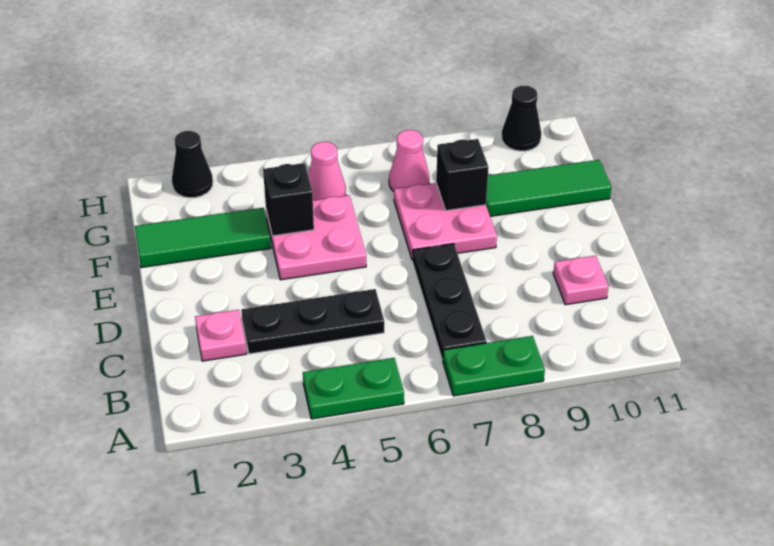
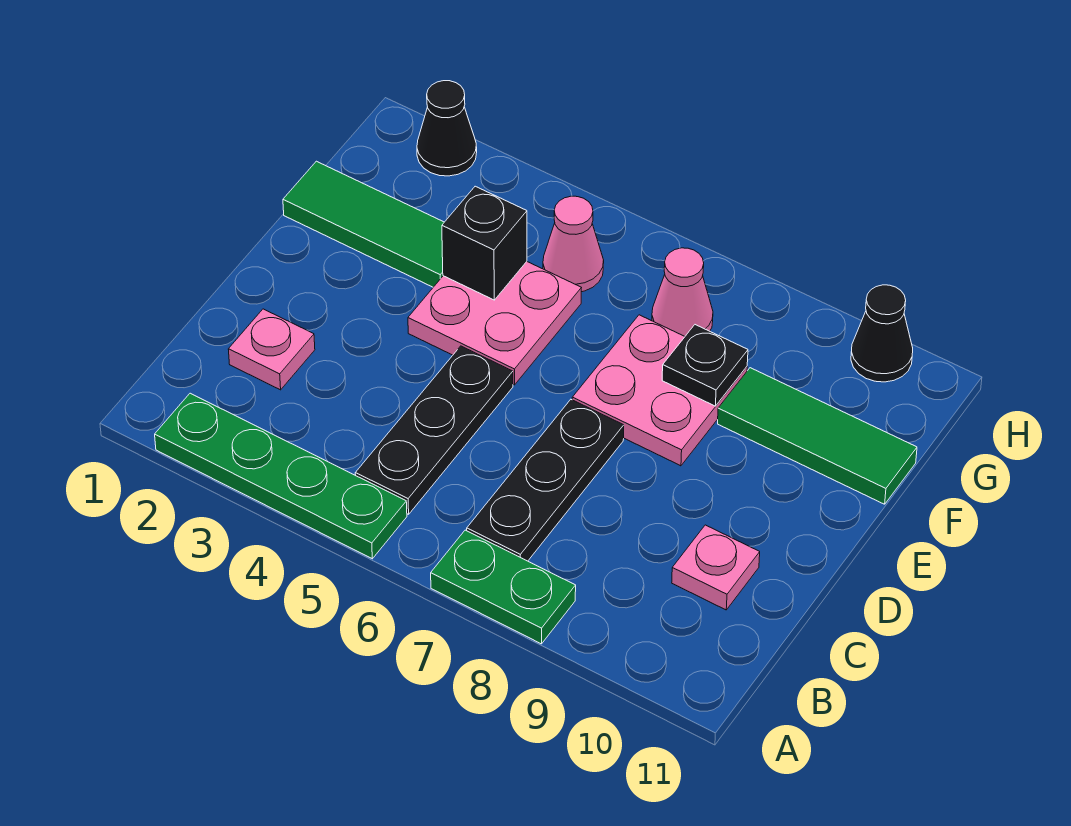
green plate A4:A5 level 1 -> green plate A2:A5 level 1
black plate C3:C5 level 1 -> black plate B5:D5 level 1
black brick F8 level 2 -> black plate F8 level 2

